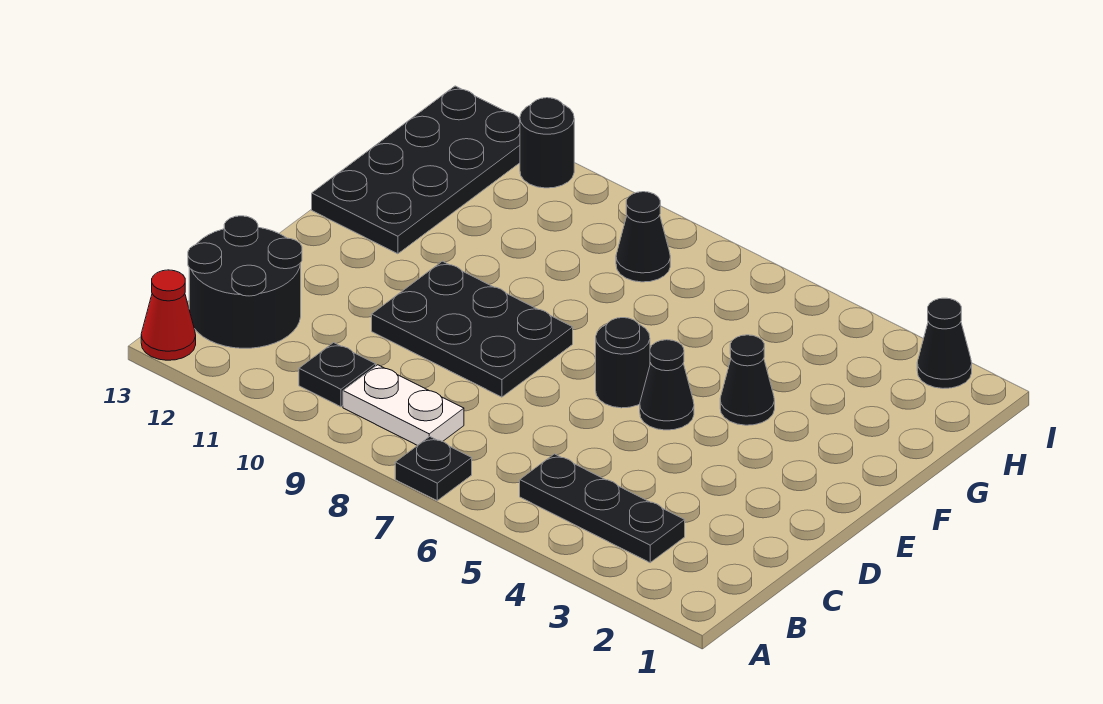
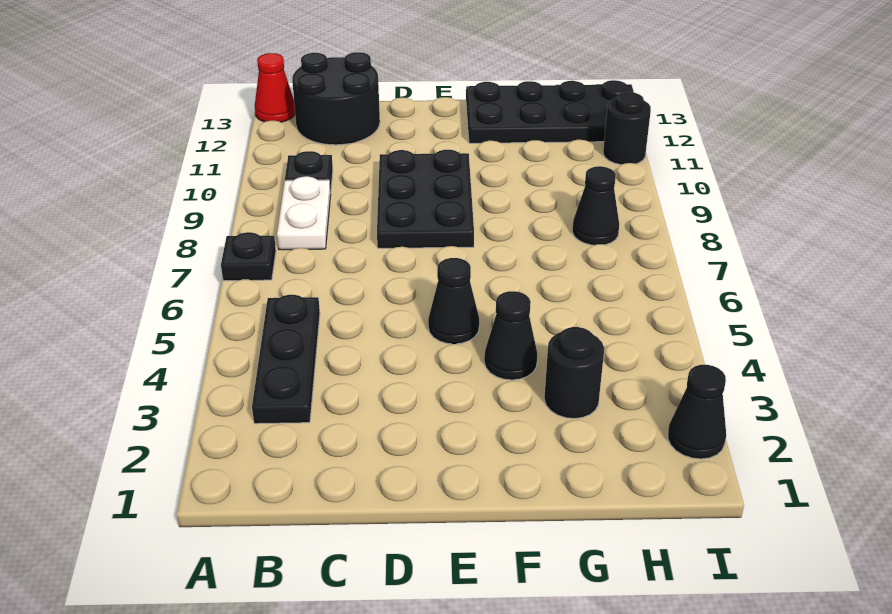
black round brick E6 level 1 -> black round brick G3 level 1

